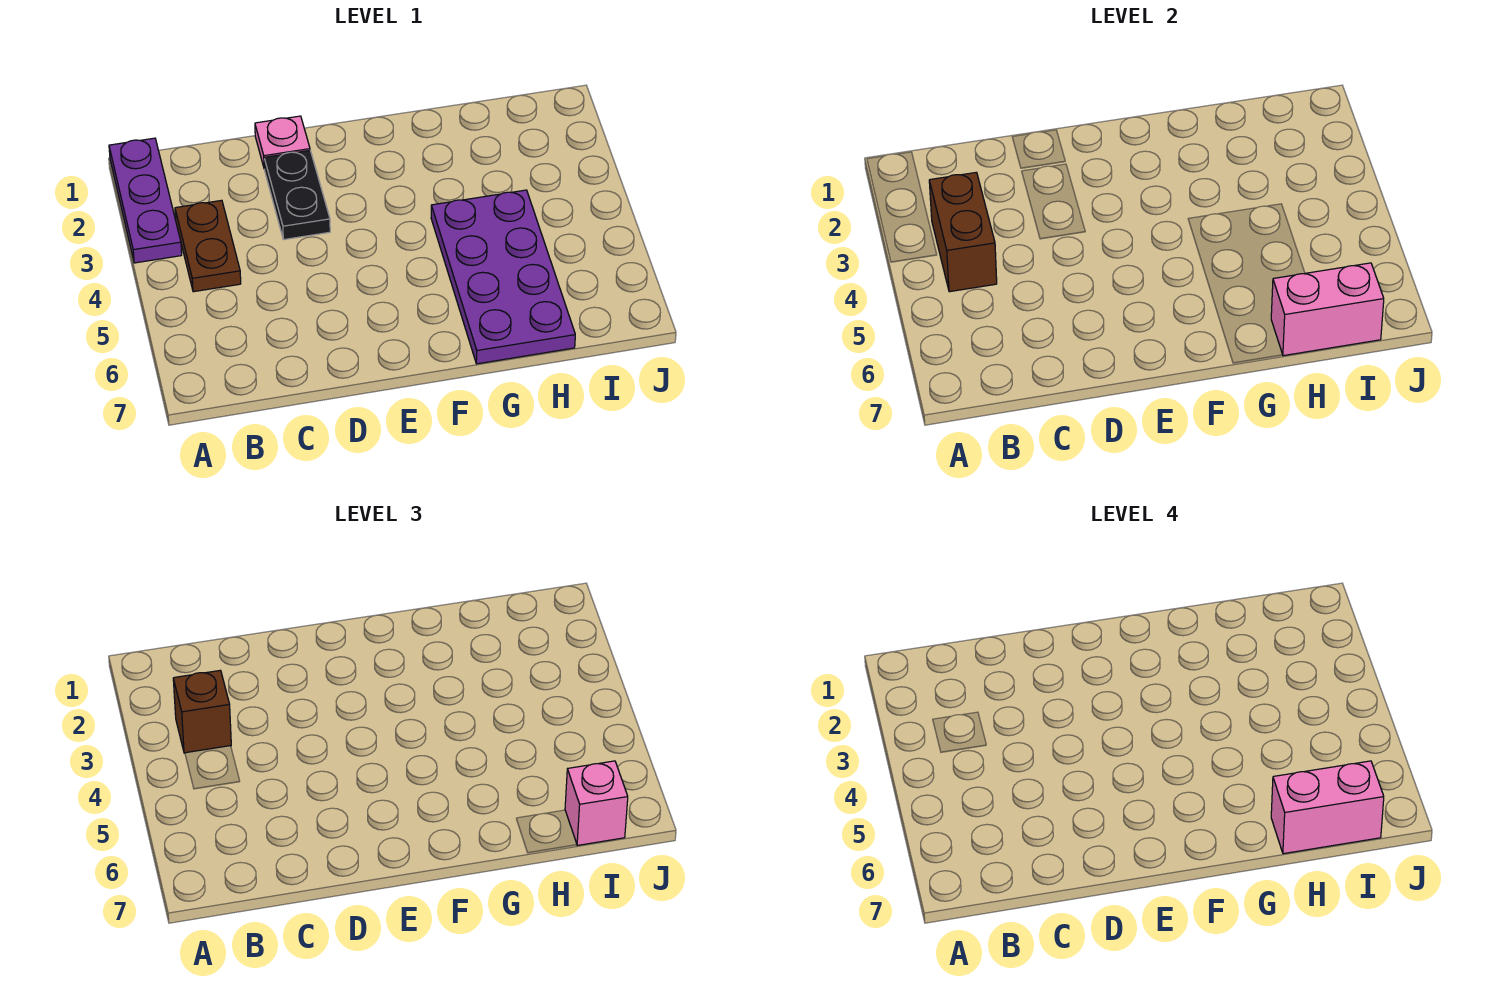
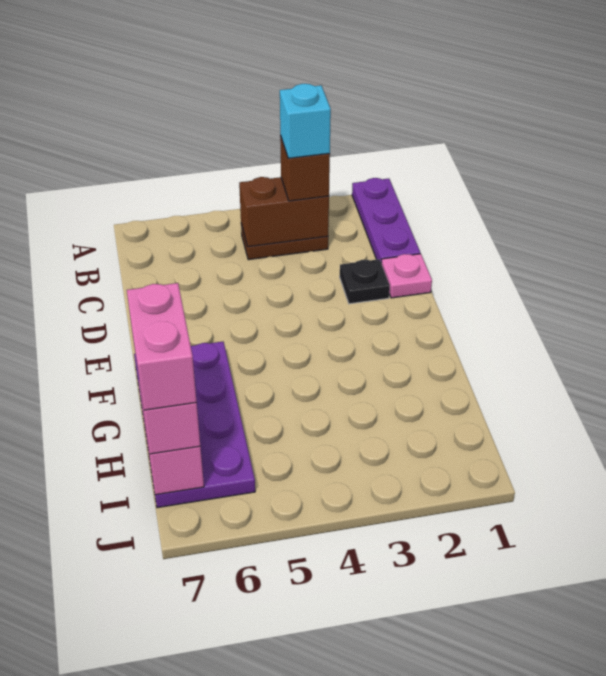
purple plate A1:A3 level 1 -> purple plate A1:C1 level 1
none -> cyan brick B3 level 4
black plate D2:D3 level 1 -> black plate D2 level 1
purple plate G4:H7 level 1 -> purple plate F6:I7 level 1

